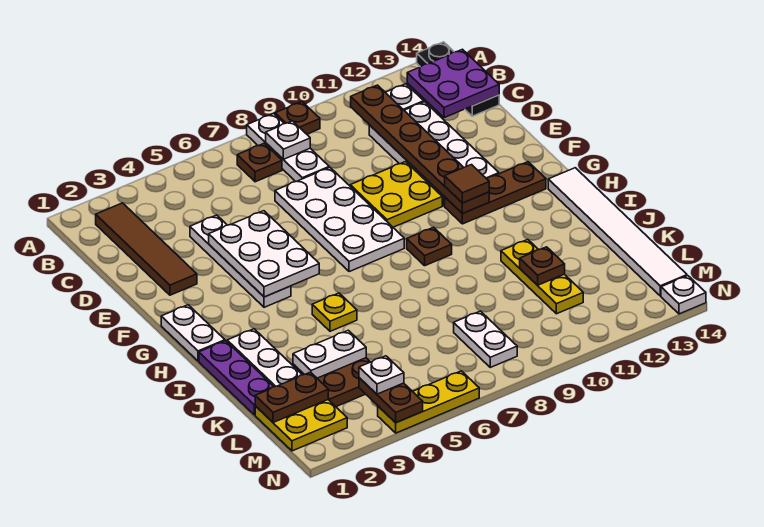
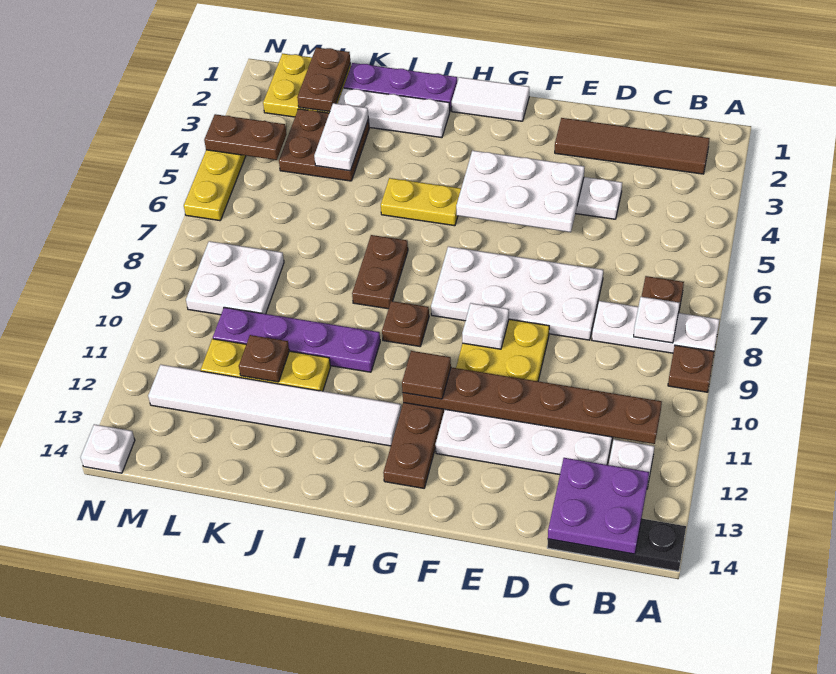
white plate G1:H1 level 1 -> white tile G1:H1 level 1
white tile H14:M14 level 1 -> white tile H12:M12 level 1
yellow plate I5 level 1 -> yellow plate H5:I5 level 1
none -> brown plate I7:I8 level 1
none -> purple plate I10:L10 level 1
white plate L8:M8 level 1 -> white plate L8:M9 level 1
white plate M4 level 3 -> white plate F9 level 2

